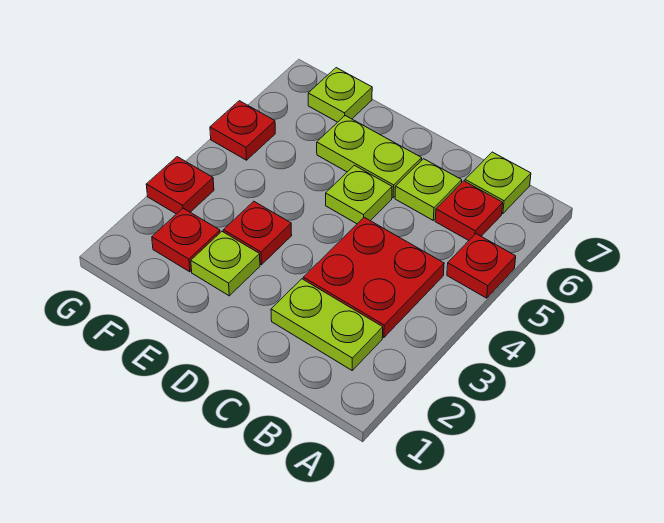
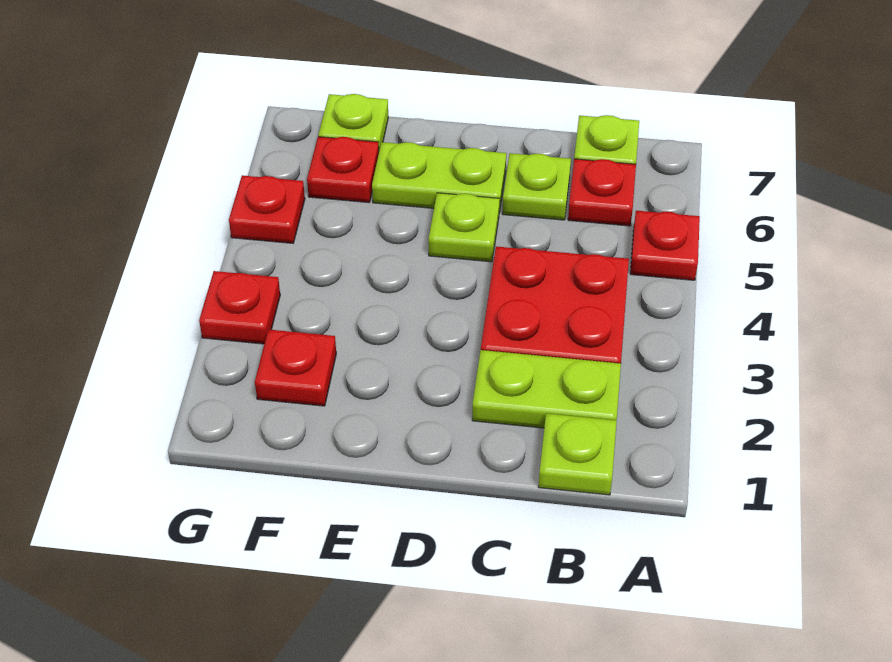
lime plate E2 level 1 -> lime plate B1 level 1
red plate E3 level 1 -> red plate F6 level 1

